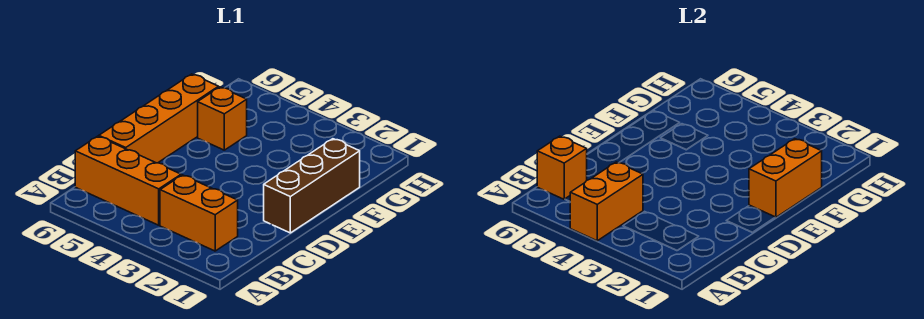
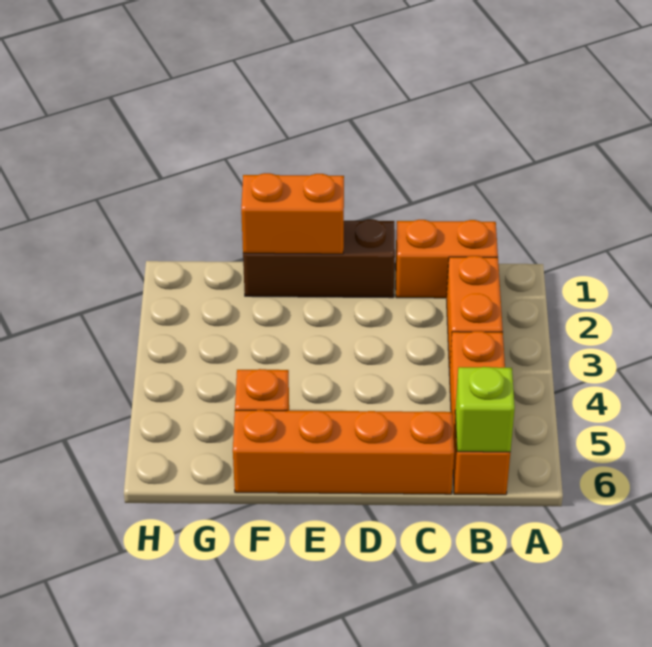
orange brick A4:B4 level 2 -> orange brick B1:C1 level 1
orange brick B6 level 2 -> lime brick B6 level 2

